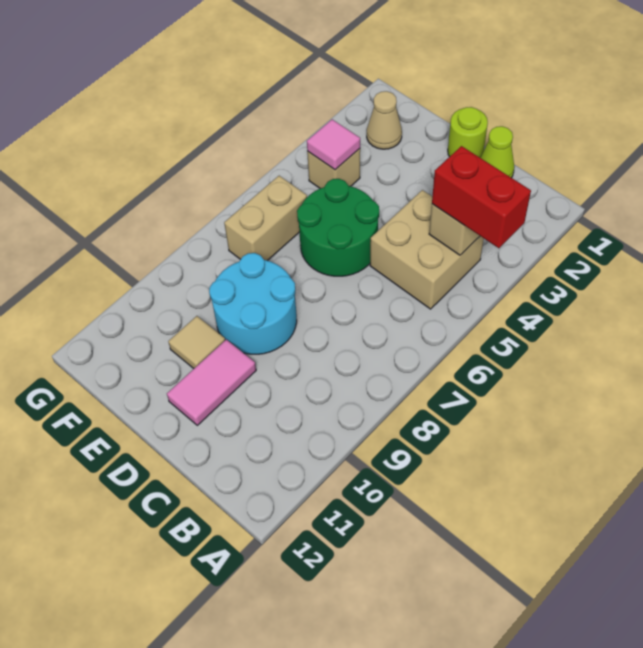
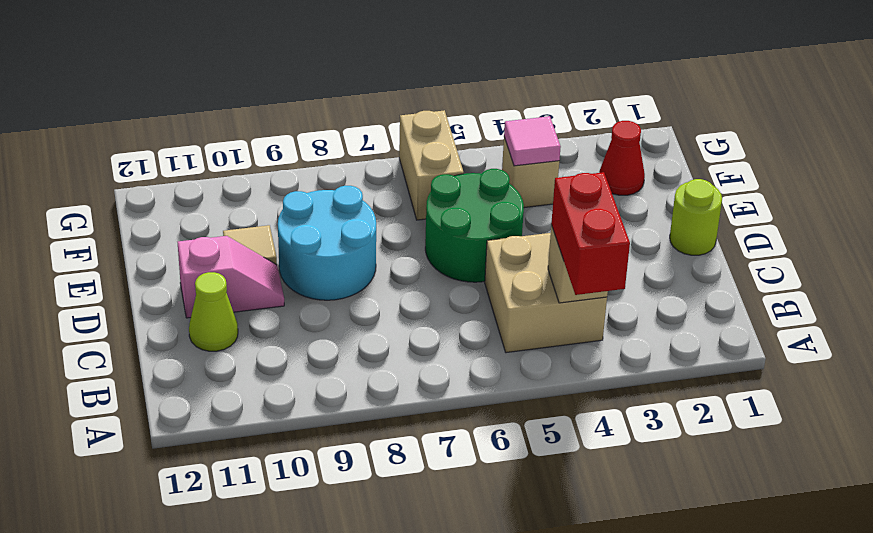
lime cone C1 level 1 -> lime cone C11 level 1
pink tile D10:D11 level 1 -> pink slope D10:D11 level 1 top 11
tan cone F2 level 1 -> red cone F2 level 1
tan brick F6:F7 level 1 -> tan brick F6:G6 level 1

